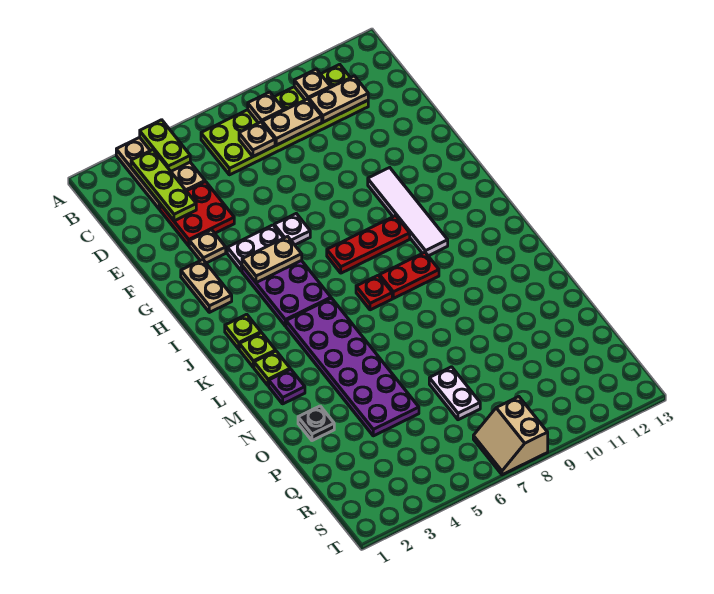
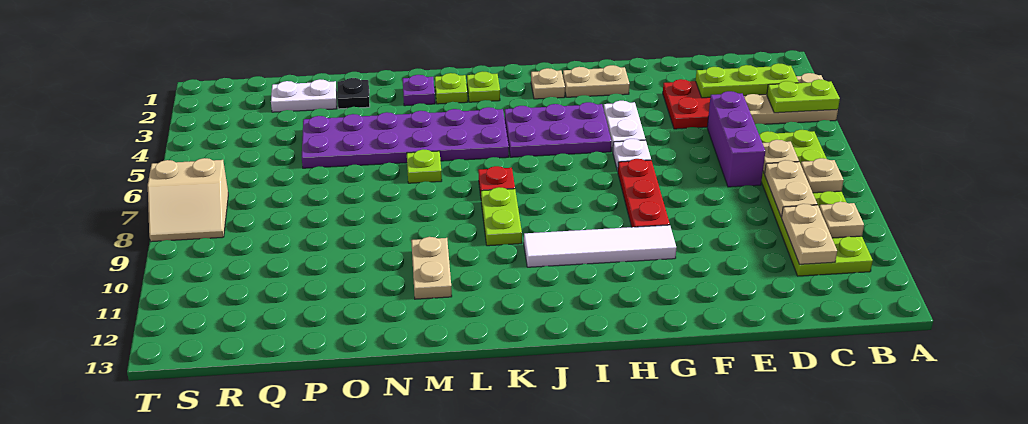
none -> purple brick D5:D7 level 1
tan plate F3 level 1 -> tan plate I2 level 1
tan plate H4:H5 level 2 -> tan plate M10:M11 level 1
red plate I7:I9 level 1 -> red plate G7:G9 level 1
lime plate J2 level 1 -> lime plate M6 level 1
red plate K8:K9 level 1 -> lime plate K8:K9 level 1
white plate P7:Q7 level 1 -> white plate P2:Q2 level 1
tan slope S7:T8 level 1 top 8 -> tan slope S7:T8 level 1 top 7

